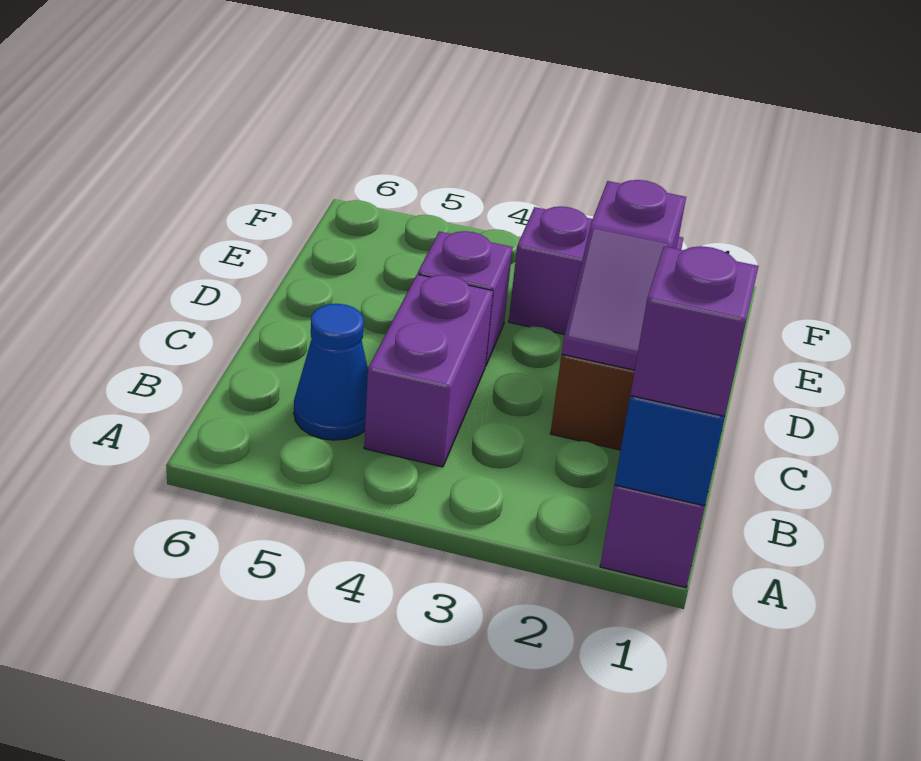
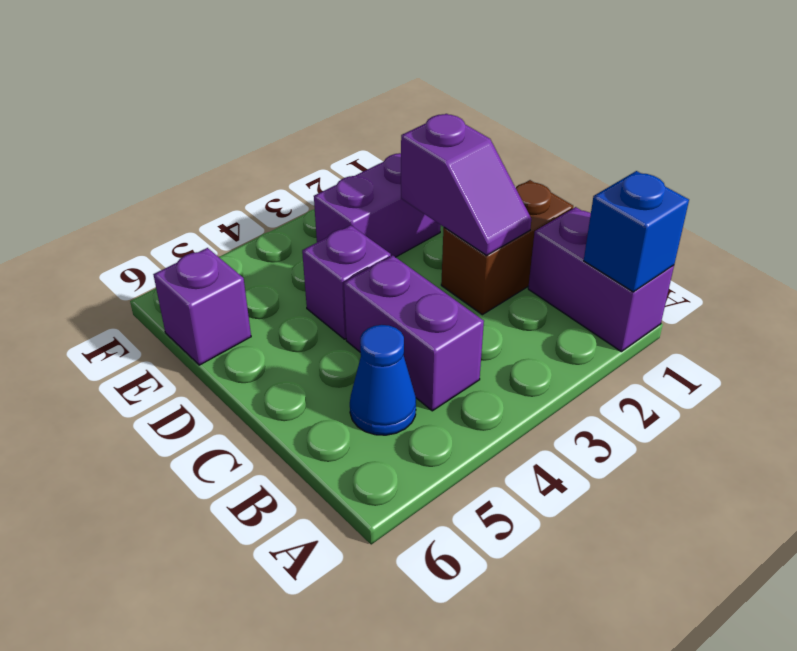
purple brick A1 level 3 -> purple brick E6 level 1

